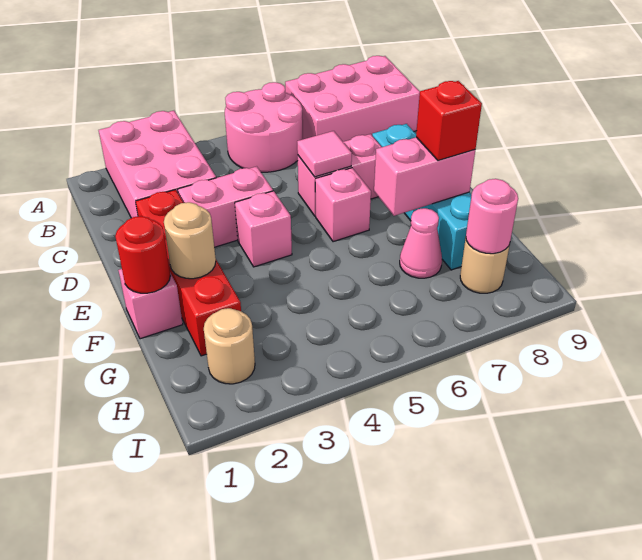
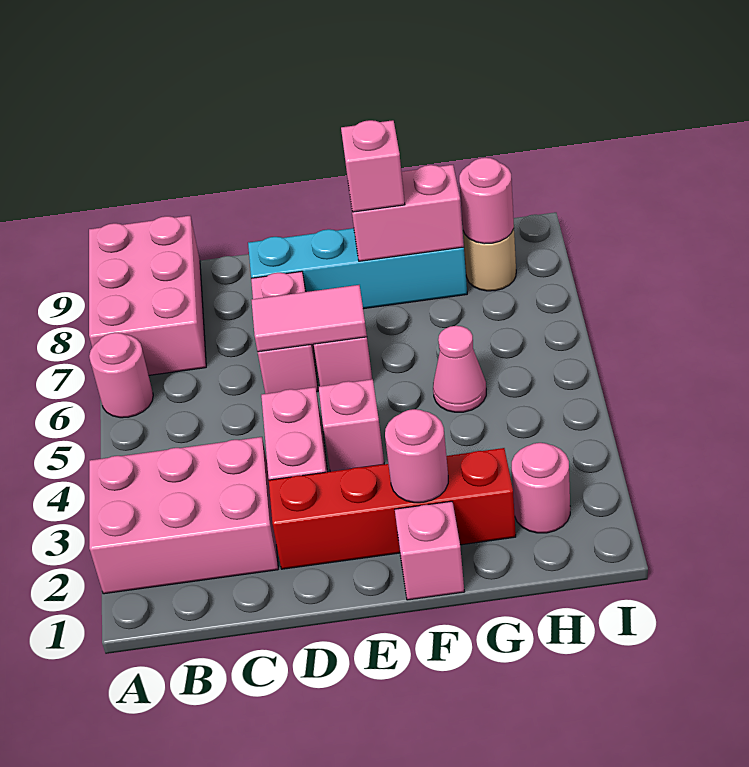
pink round brick A5:B6 level 1 -> pink round brick A6 level 1
pink tile D6 level 2 -> pink tile D6:E6 level 2
red round brick F1 level 2 -> none
tan round brick F2 level 2 -> pink round brick F2 level 2
pink brick F7:F8 level 2 -> pink brick F8:G8 level 2
red brick F8 level 3 -> pink brick F8 level 3
pink cone G7 level 1 -> pink cone G5 level 1
tan round brick H2 level 1 -> pink round brick H2 level 1

